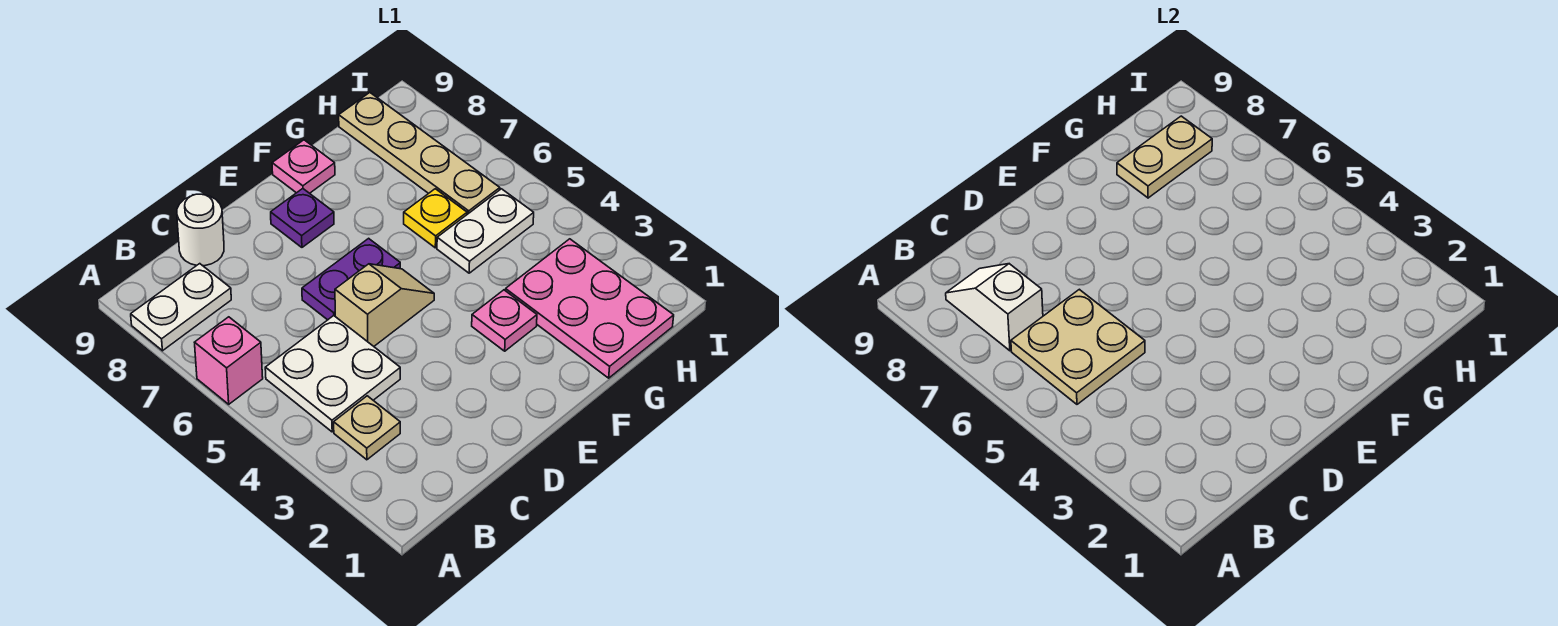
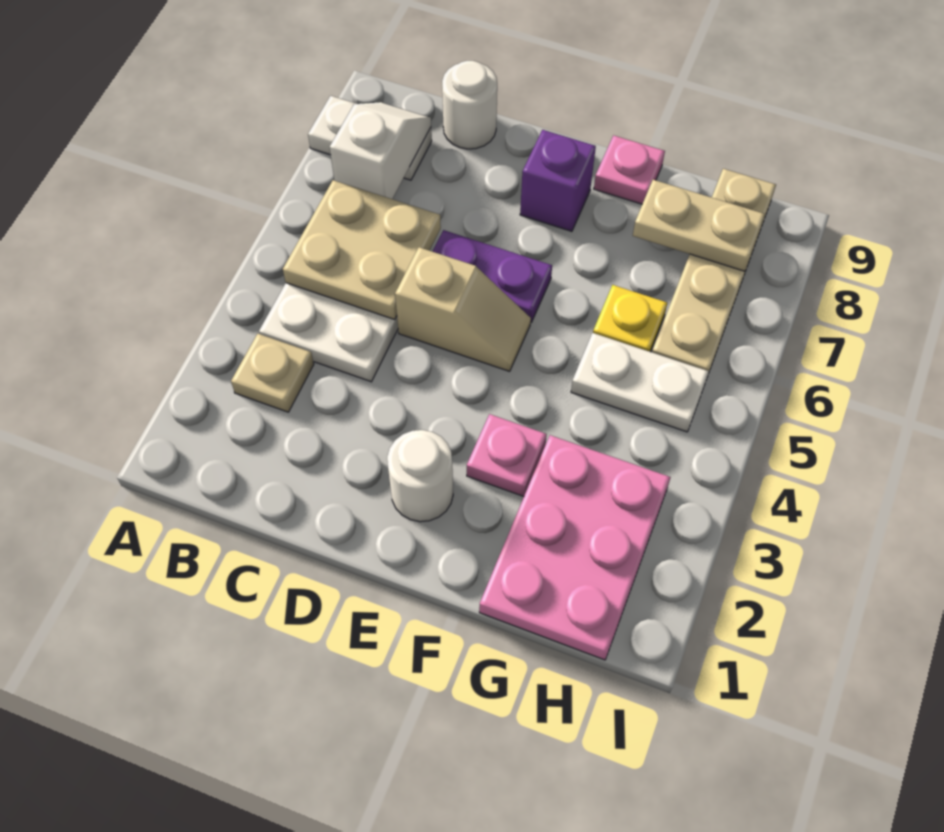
pink brick A6 level 1 -> none
none -> white round brick E2 level 1
purple plate E8 level 1 -> purple brick E8 level 1

